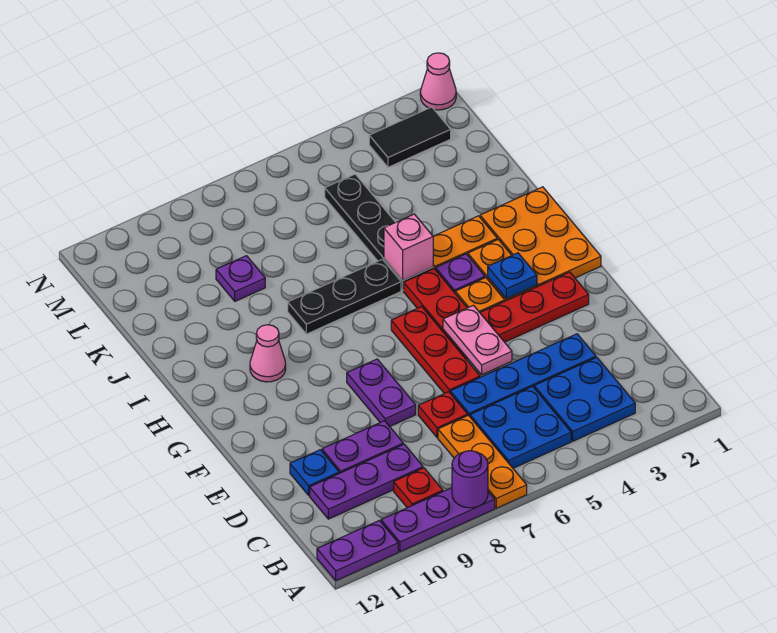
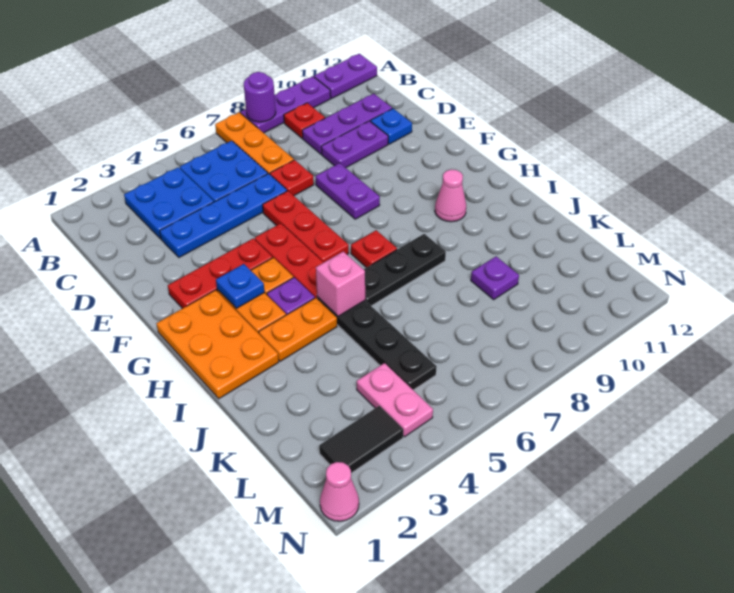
pink plate E5:F5 level 2 -> pink plate L4:M4 level 1
none -> red plate H7 level 1

